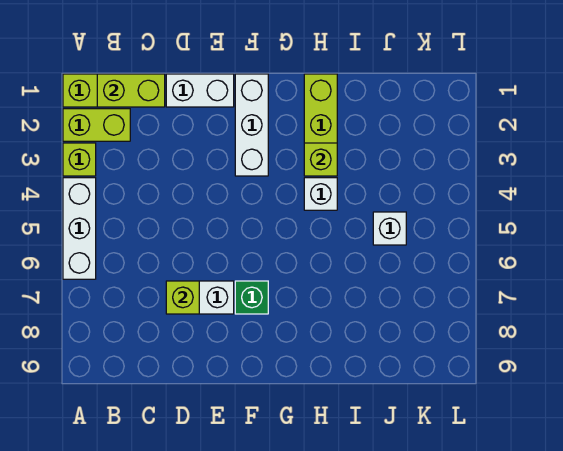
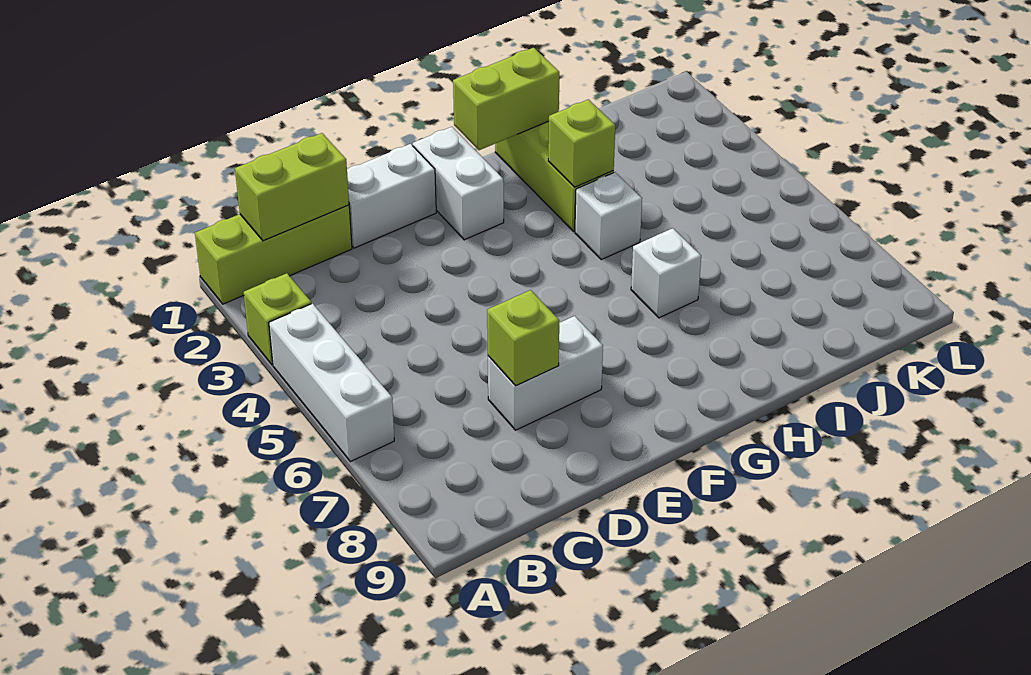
lime brick A2:B2 level 1 -> lime brick G1:H1 level 2
white brick F1:F3 level 1 -> white brick F1:F2 level 1
green brick F7 level 1 -> none
white brick J5 level 1 -> white brick H6 level 1

